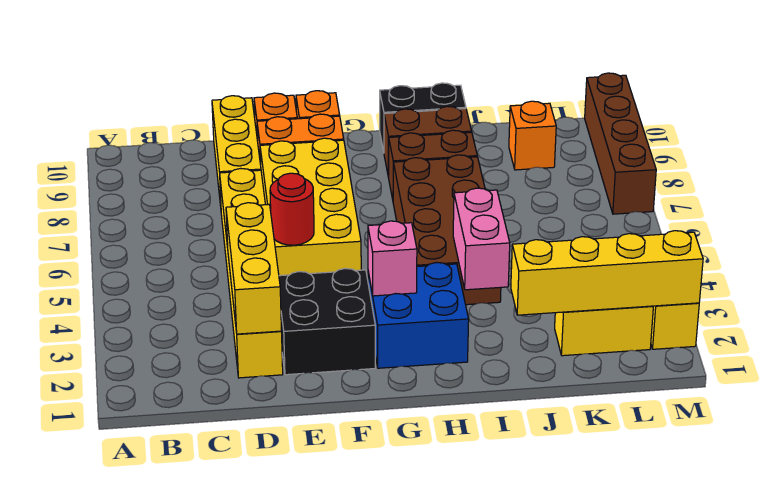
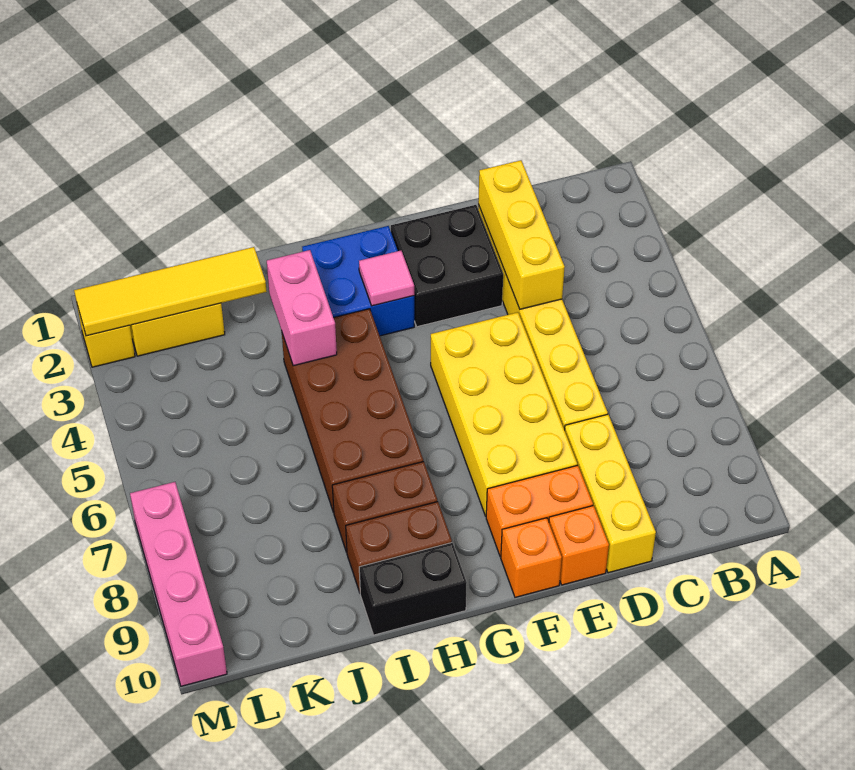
red round brick E5 level 2 -> none
pink brick G3 level 2 -> pink tile G3 level 2
yellow brick J2:M2 level 2 -> yellow tile J2:M2 level 2
orange brick K9 level 1 -> none
brown brick M7:M10 level 1 -> pink brick M7:M10 level 1

